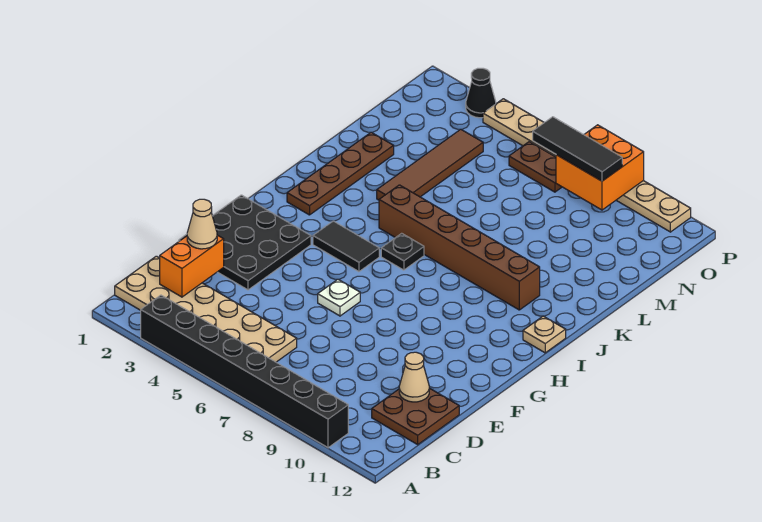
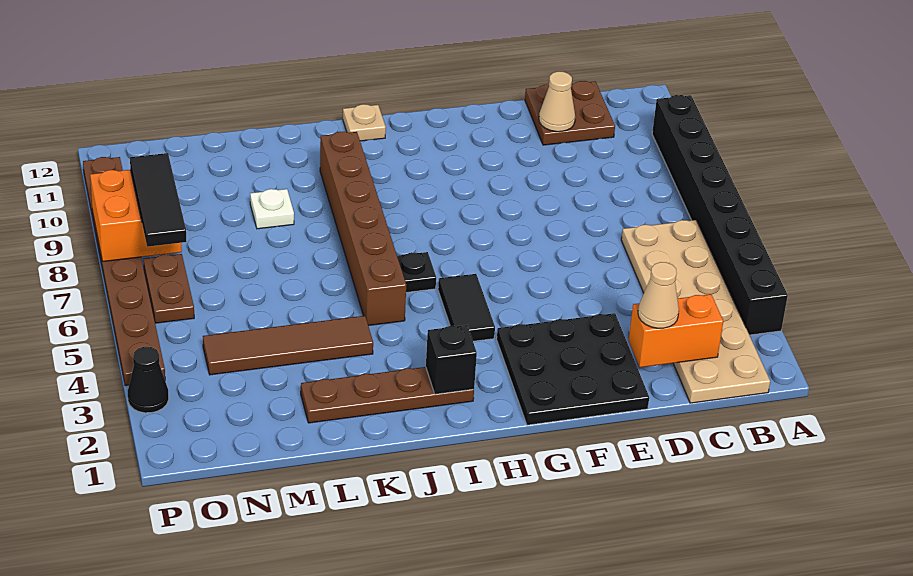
white plate F6 level 1 -> white plate L9 level 1
none -> black brick I2 level 2
tan plate P4:P11 level 1 -> brown plate P4:P11 level 1

